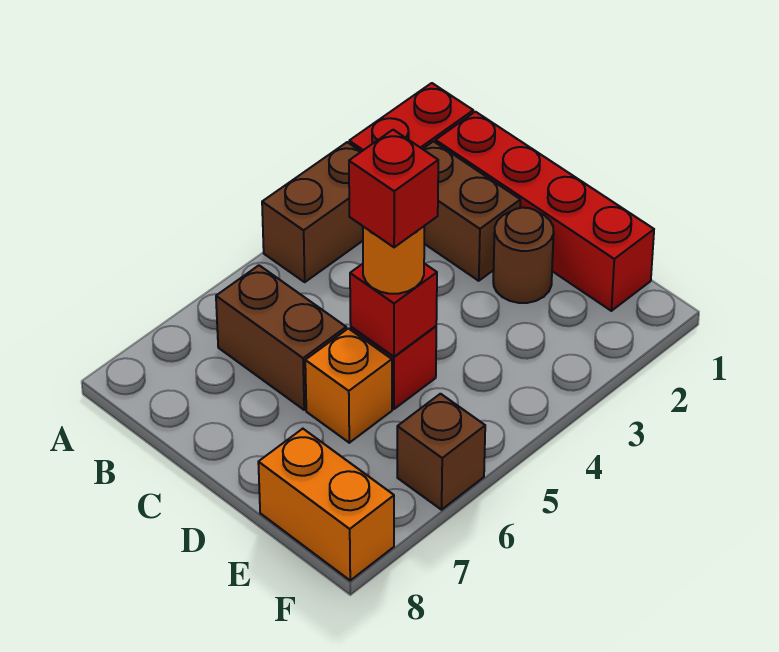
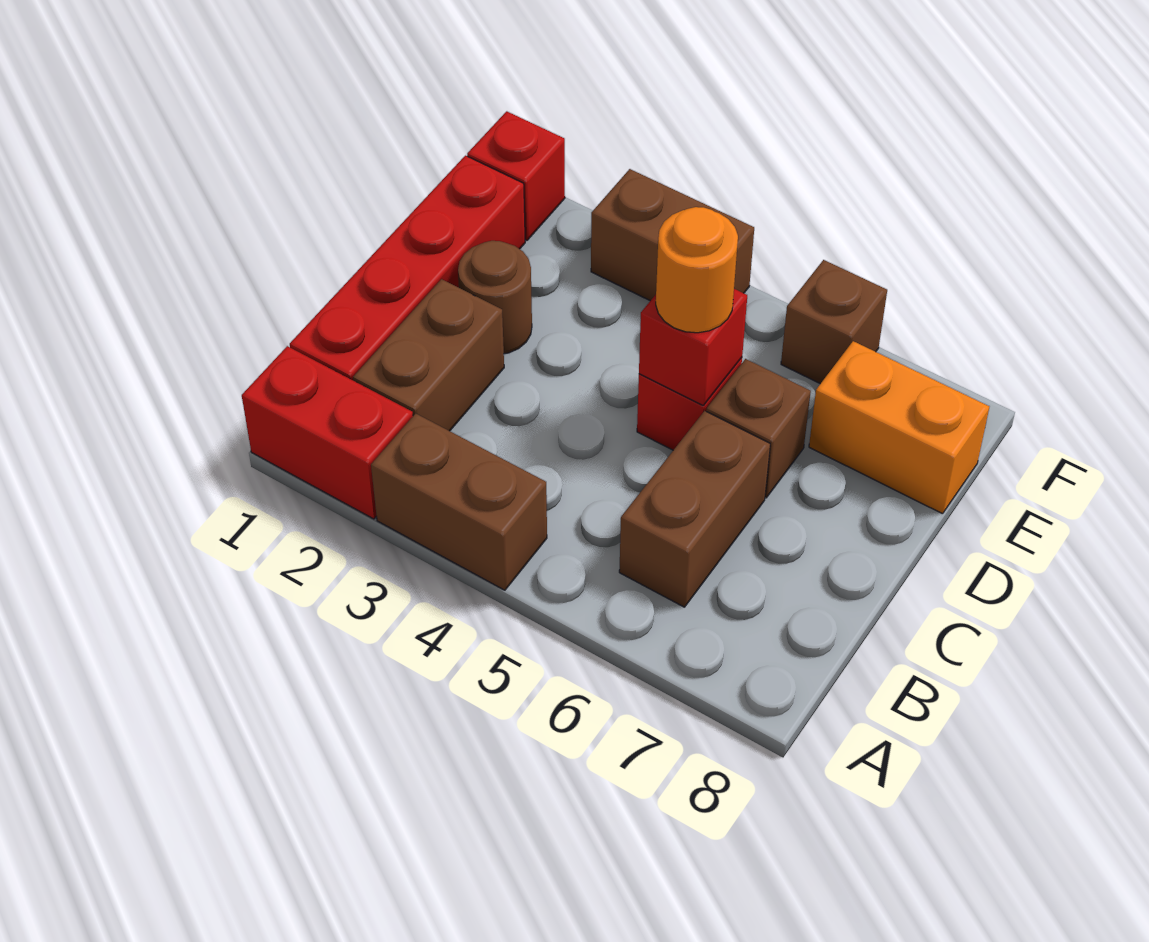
red brick D5 level 4 -> red brick F1 level 1
orange brick D6 level 1 -> brown brick D6 level 1
orange brick E8:F8 level 1 -> orange brick E7:E8 level 1
none -> brown brick F3:F4 level 1

